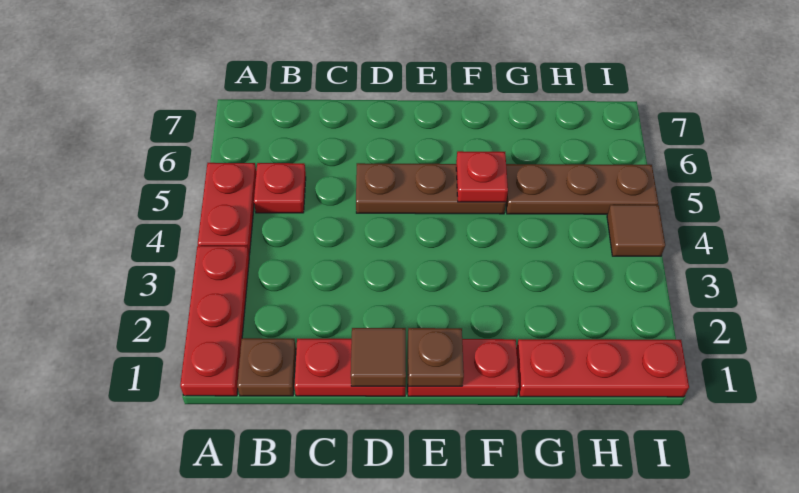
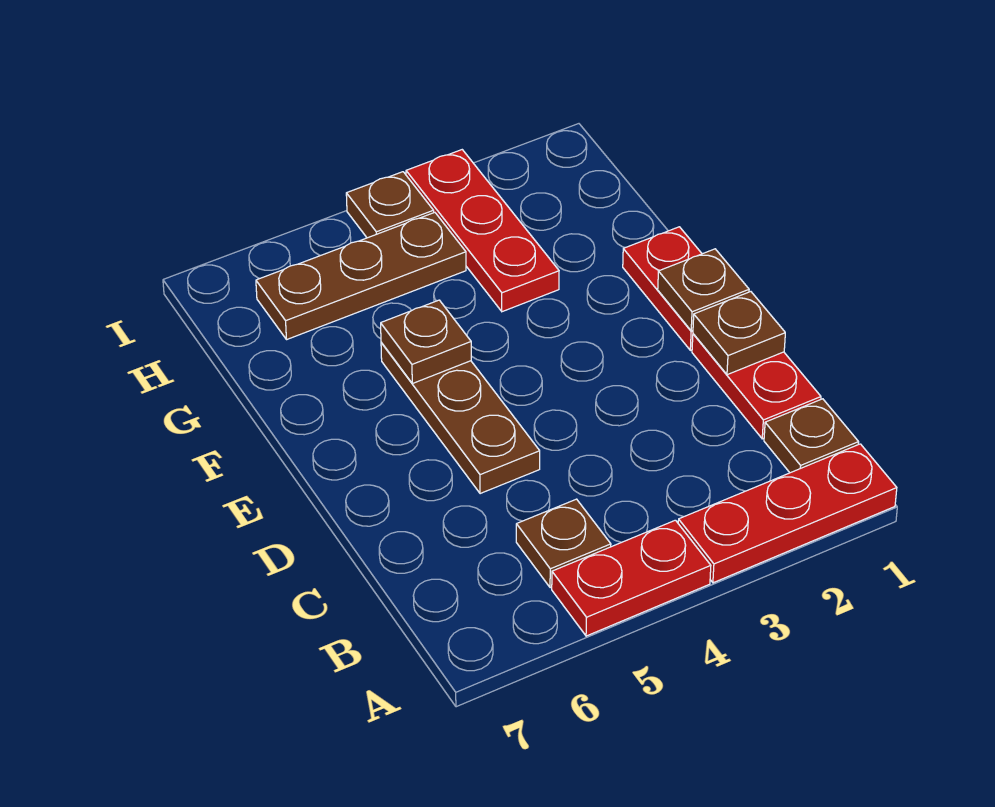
red plate B5 level 1 -> brown plate B5 level 1
brown tile D1 level 2 -> brown plate D1 level 2
red plate F5 level 2 -> brown plate F5 level 2
red plate G1:I1 level 1 -> red plate G3:I3 level 1
brown plate G5:I5 level 1 -> brown plate H4:H6 level 1
brown tile I4 level 1 -> brown plate I4 level 1

